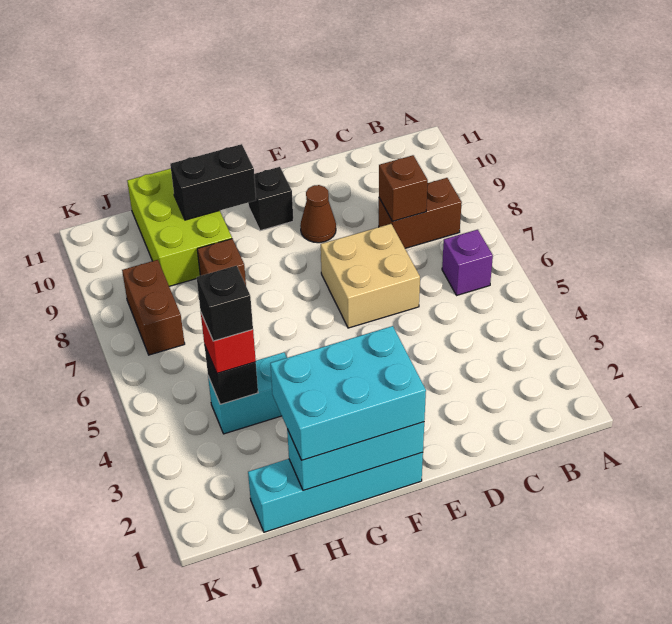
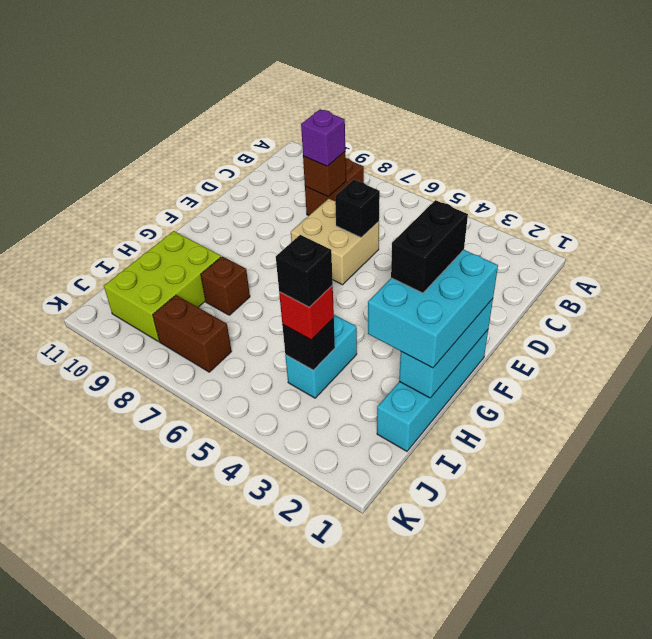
purple brick B6 level 1 -> purple brick C8 level 3
brown cone E9 level 1 -> none
black brick F10 level 1 -> black brick D6 level 2
black brick G10:H10 level 2 -> black brick F2:G2 level 4
lime brick H9:I11 level 1 -> lime brick H9:J10 level 1

